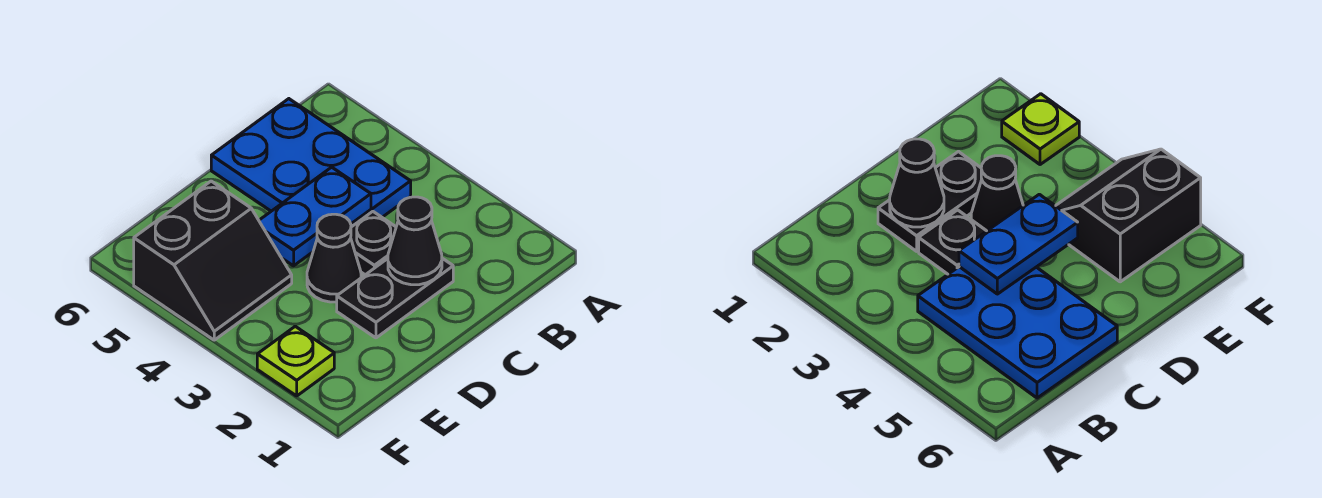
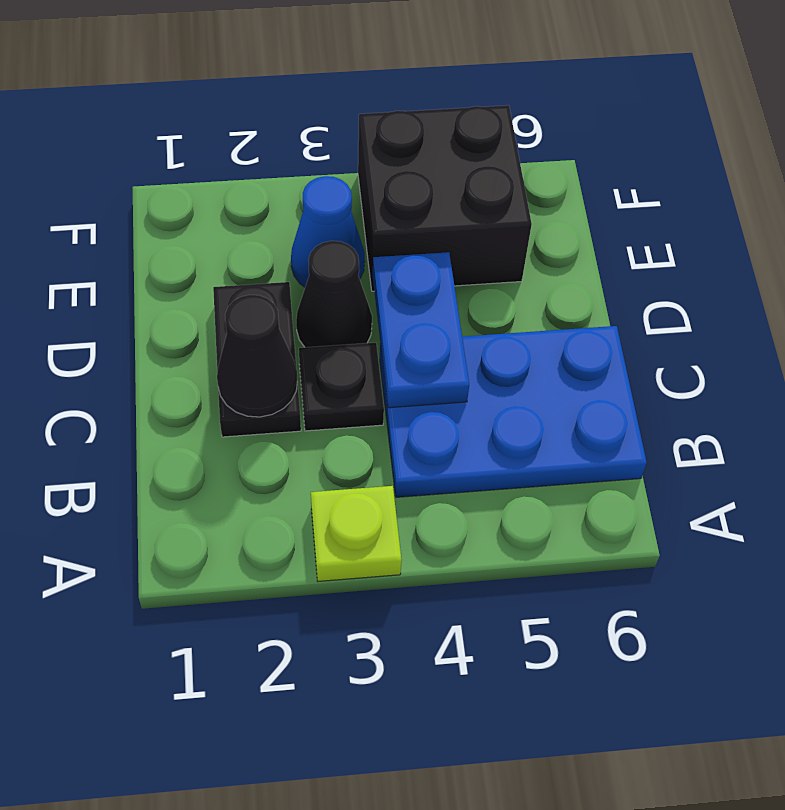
none -> blue cone E3 level 1
black slope E4:F5 level 1 top 5 -> black brick E4:F5 level 1
lime plate F2 level 1 -> lime plate A3 level 1

